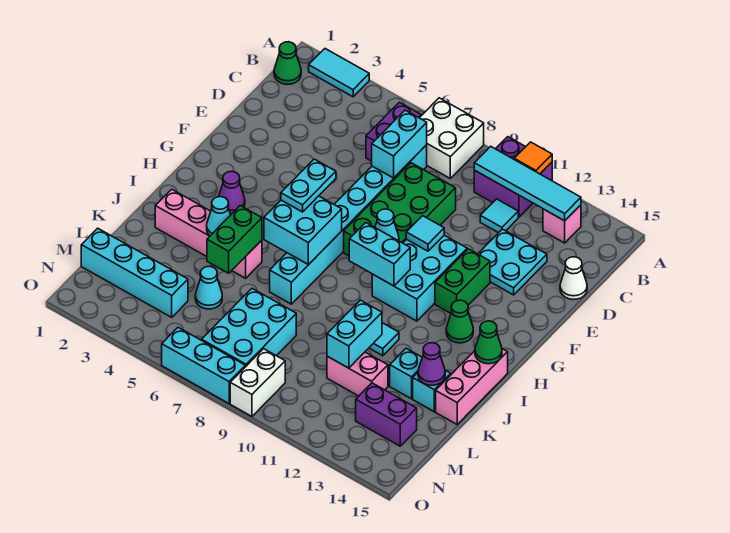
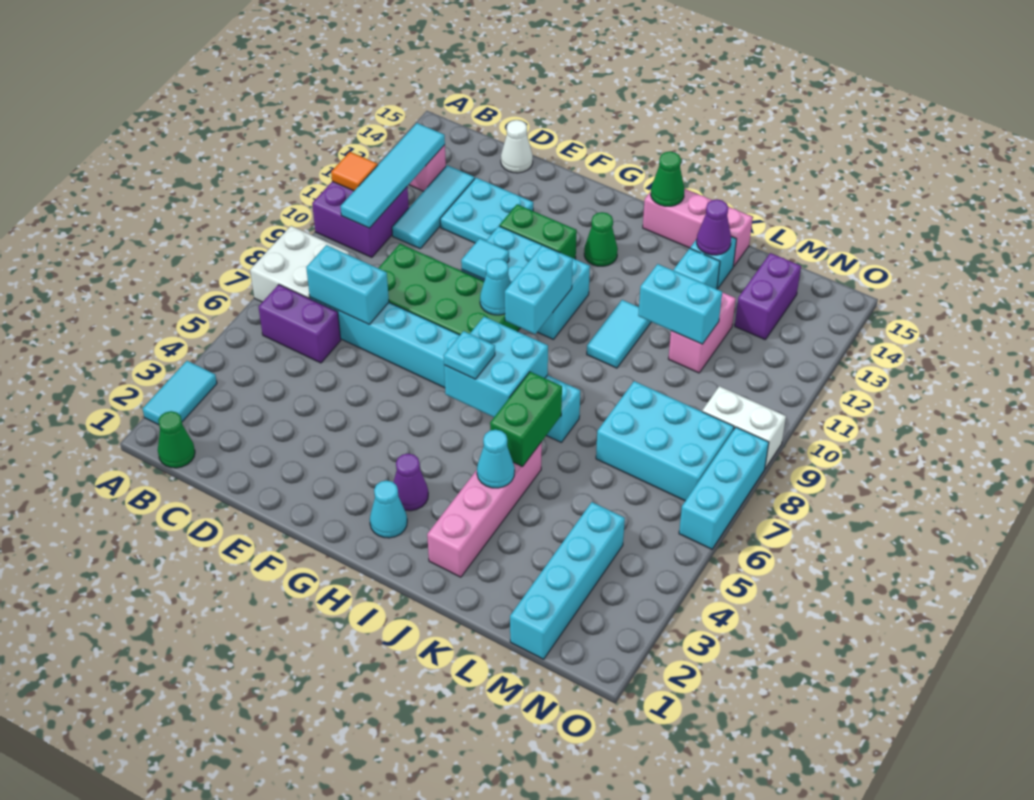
cyan tile C11 level 1 -> cyan tile C11:C13 level 1
cyan plate G6:H6 level 3 -> cyan plate H6 level 3
green brick J5:K5 level 2 -> green brick J5:J6 level 2
cyan cone L5 level 1 -> cyan cone H2 level 1

